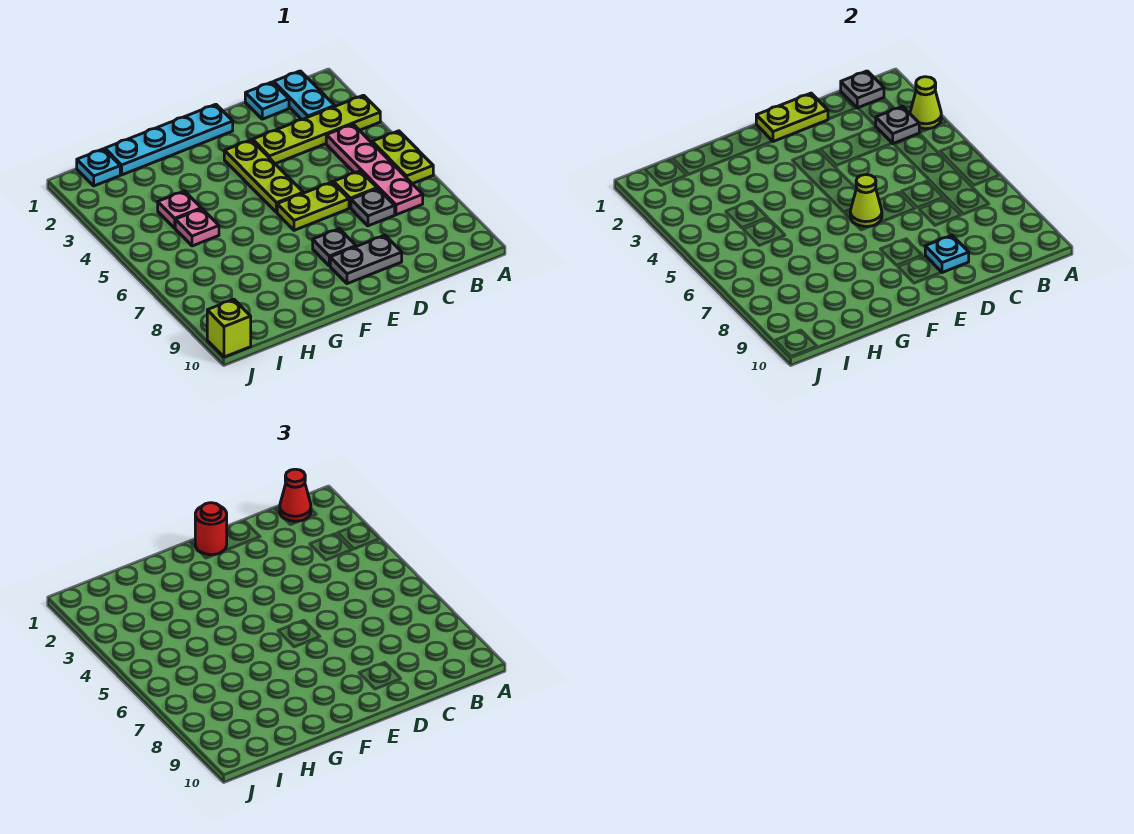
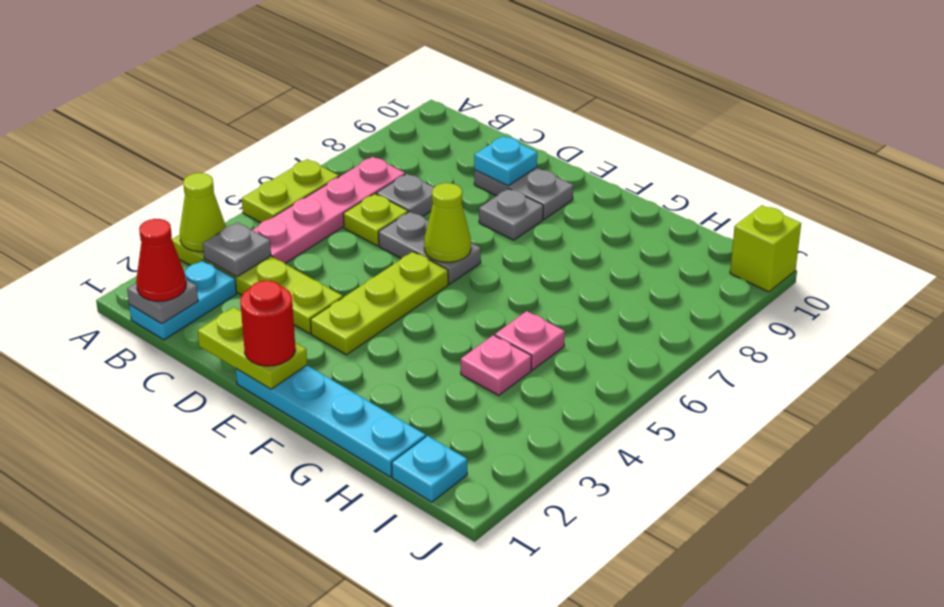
cyan plate C1 level 1 -> none
lime plate D6:E6 level 1 -> grey plate D6:E6 level 1

